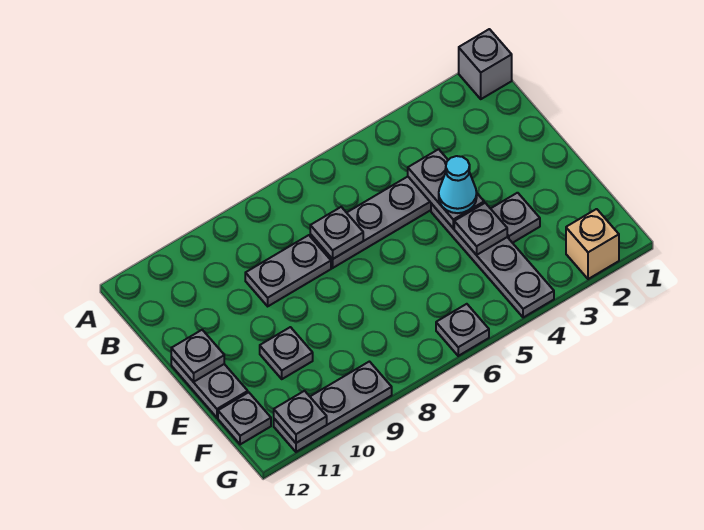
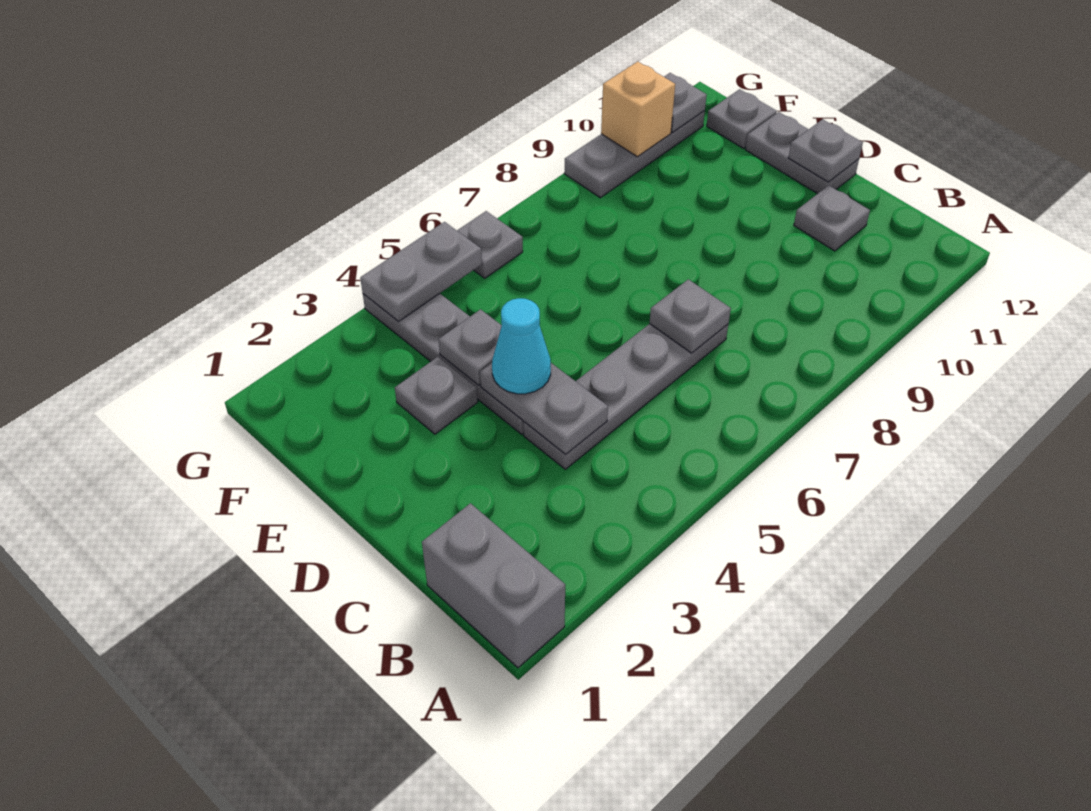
grey brick A1 level 1 -> grey brick A1:B1 level 1
grey plate C8:C9 level 1 -> grey plate G4:G5 level 2
grey plate E10 level 1 -> grey plate C11 level 1
tan brick G2 level 1 -> tan brick G10 level 2

